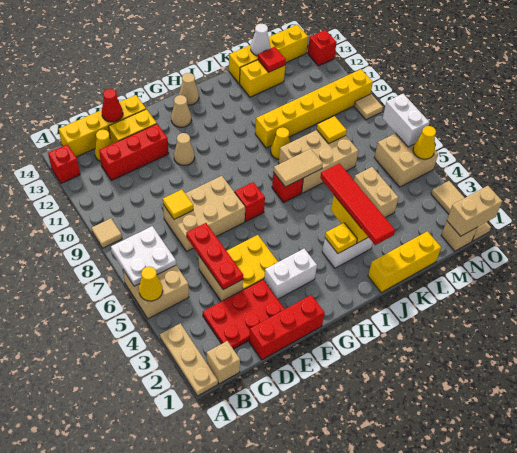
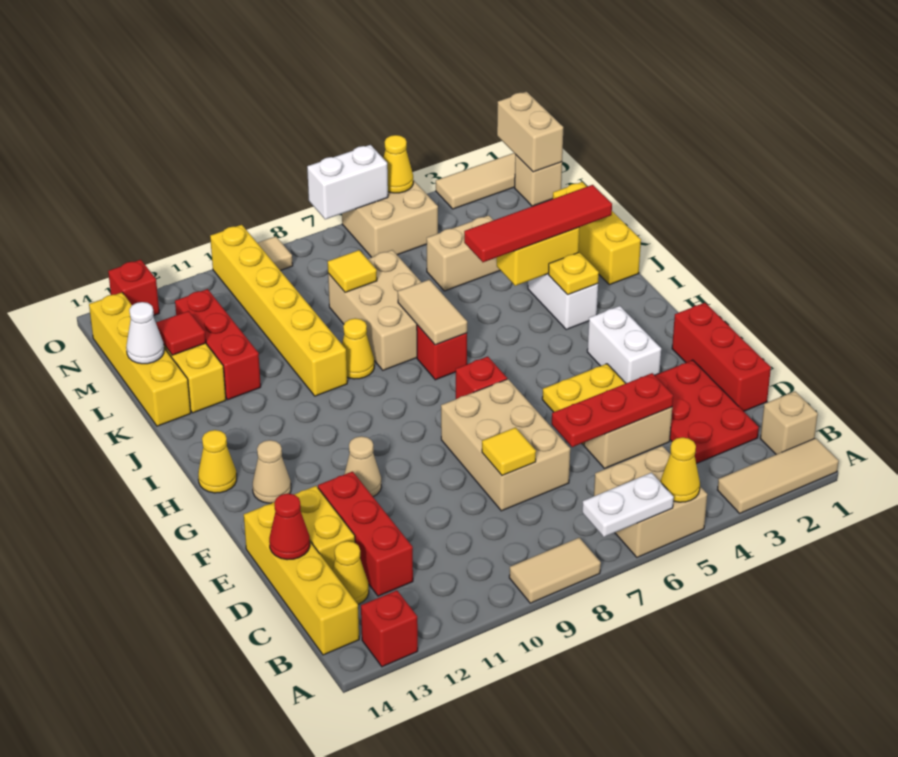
tan plate A1:A3 level 1 -> tan tile A1:A3 level 1
white plate A6:B7 level 2 -> white plate A6:A7 level 2
tan tile A9 level 1 -> tan tile A8:A9 level 1
tan cone H14 level 1 -> yellow cone H14 level 1
none -> red brick K12:M12 level 1

